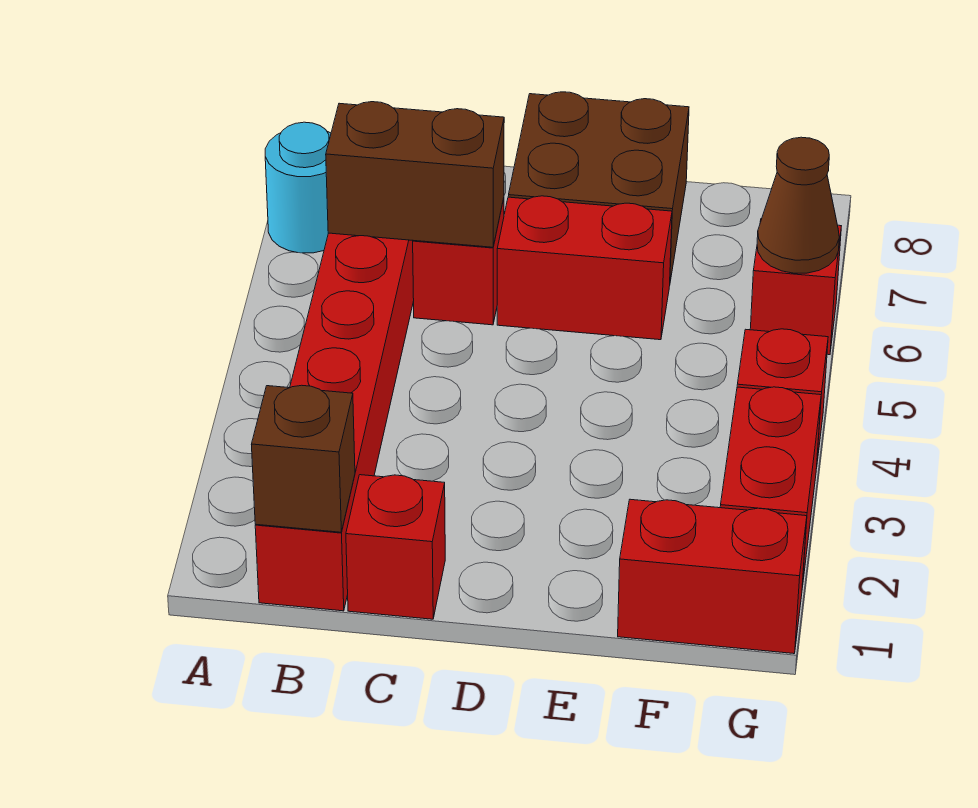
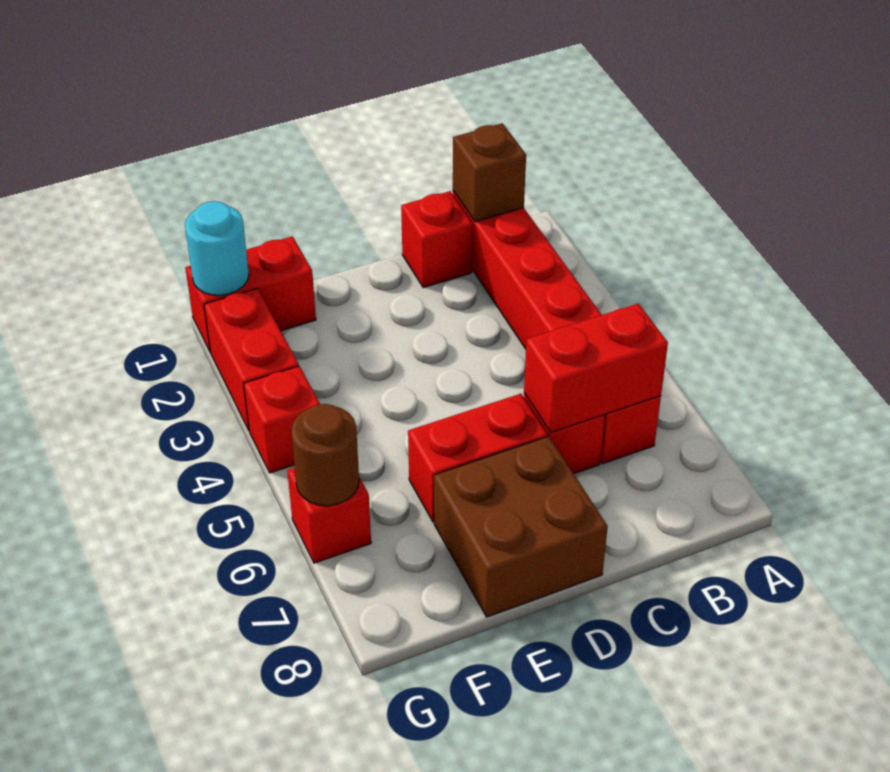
cyan round brick A7 level 1 -> cyan round brick G1 level 2
brown brick B6:C6 level 2 -> red brick B6:C6 level 2
brown cone G6 level 2 -> brown round brick G6 level 2

